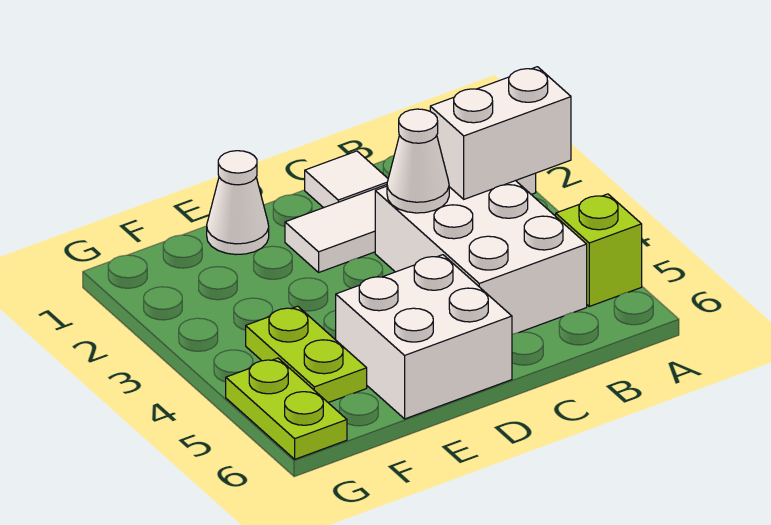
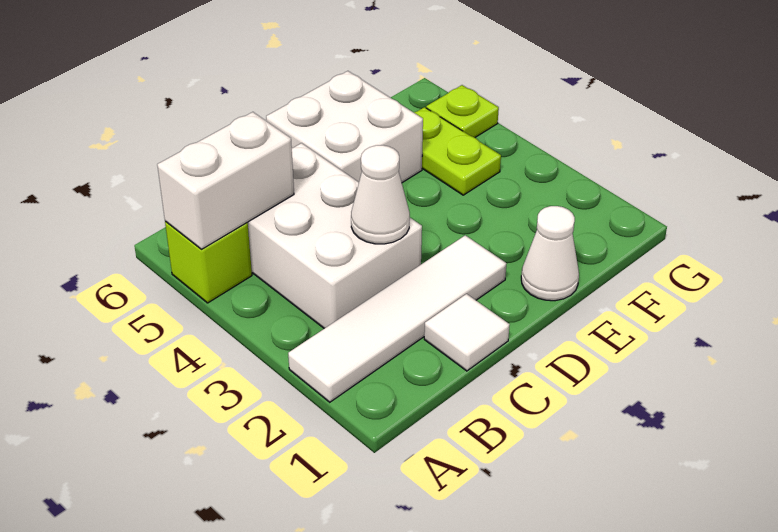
white brick A3:B3 level 2 -> white brick A5:B5 level 2
lime plate G5:G6 level 1 -> lime plate G5 level 1

